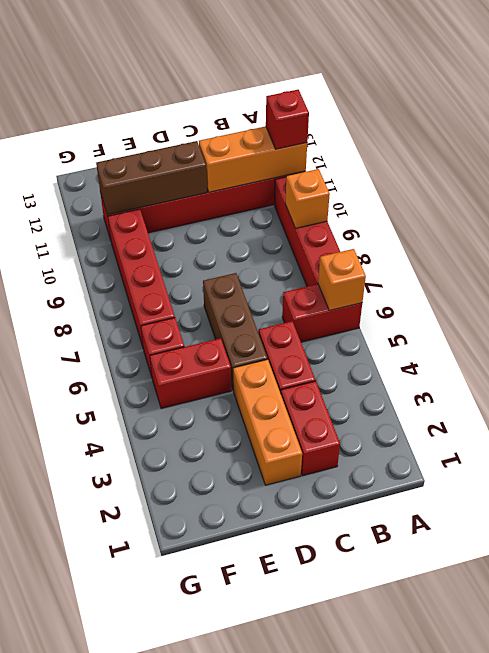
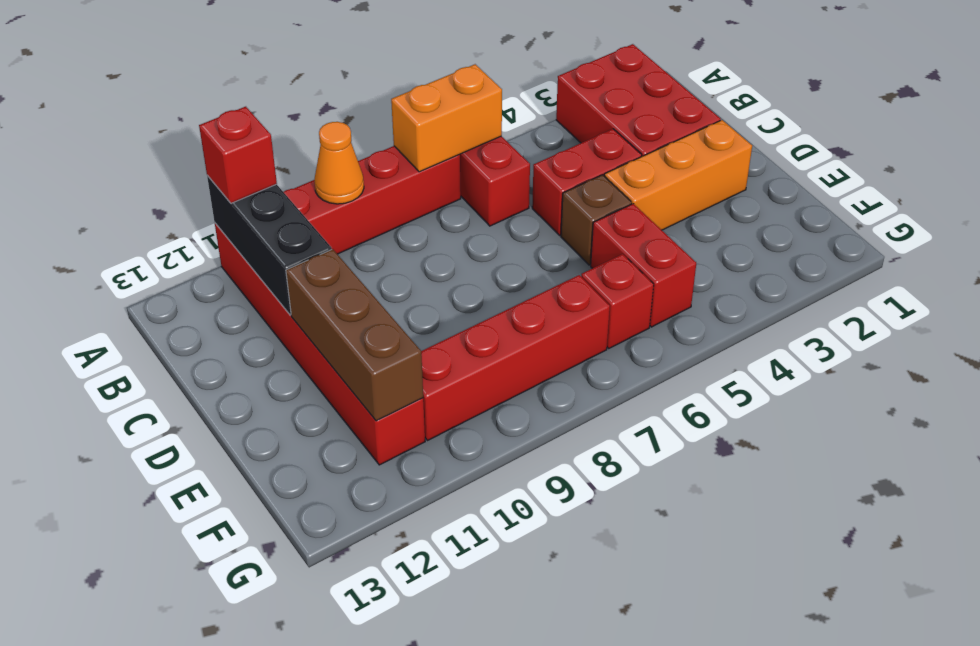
orange brick A6 level 2 -> orange brick A6:A7 level 2
orange brick A9 level 2 -> orange cone A9 level 2
orange brick A11:C11 level 2 -> black brick A11:C11 level 2
red brick C2:C3 level 1 -> red brick A2:C3 level 1
brown brick D5:D7 level 1 -> brown brick D5 level 1

